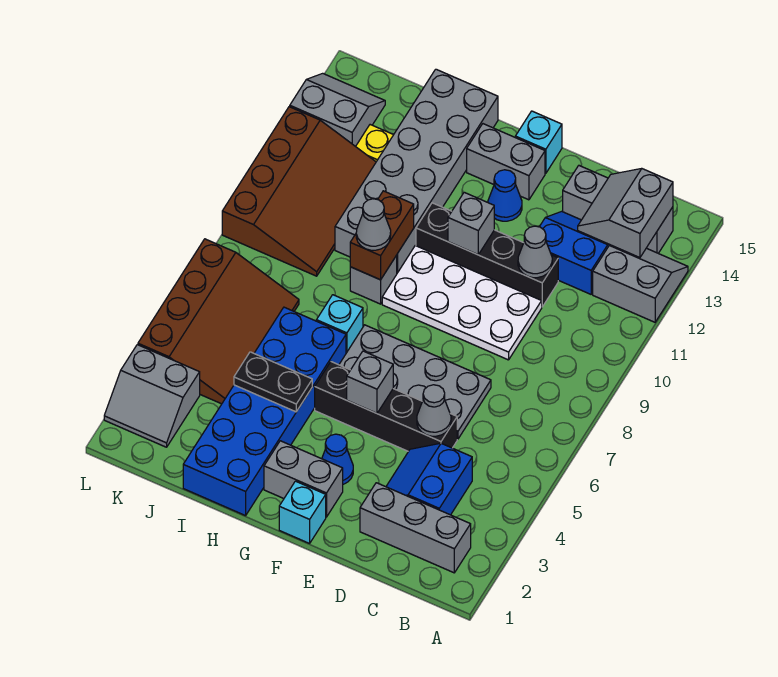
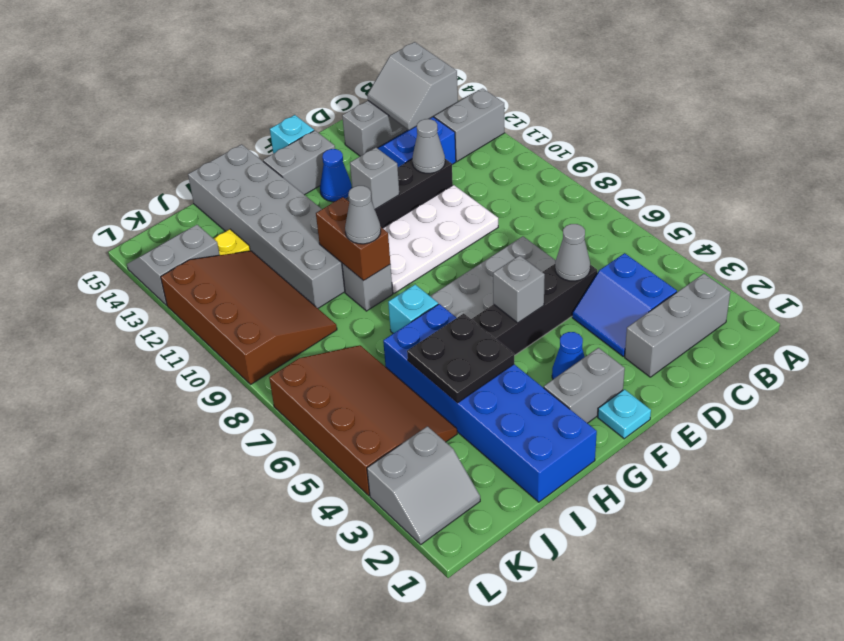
cyan brick F1 level 1 -> cyan plate F1 level 1
black plate H4:I4 level 2 -> black plate H4:I5 level 2

